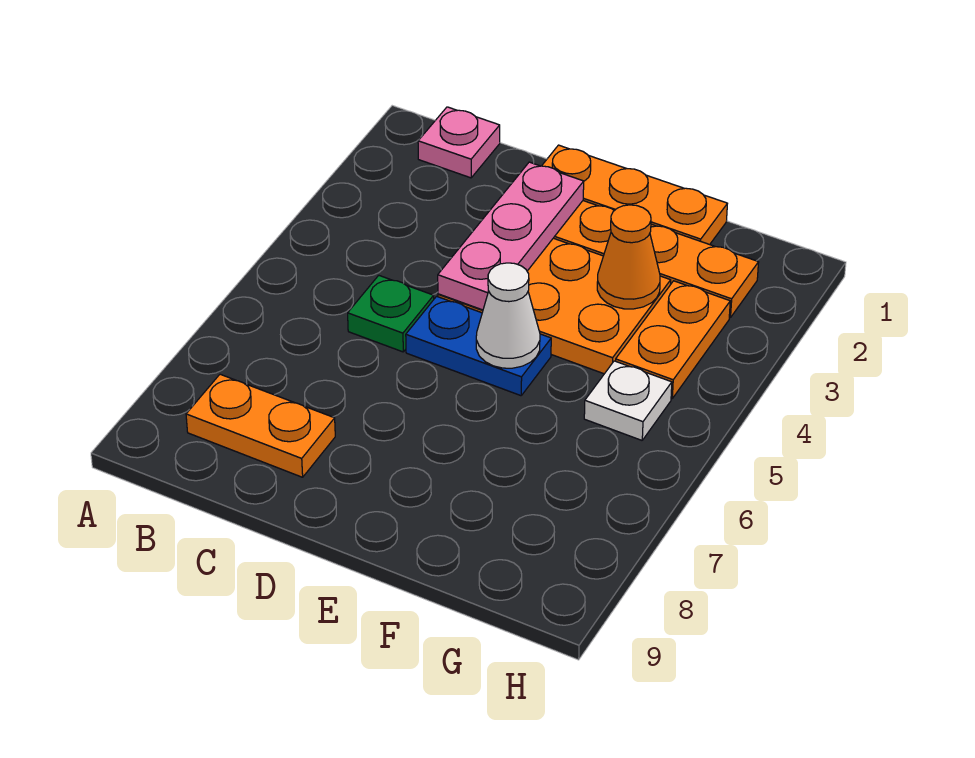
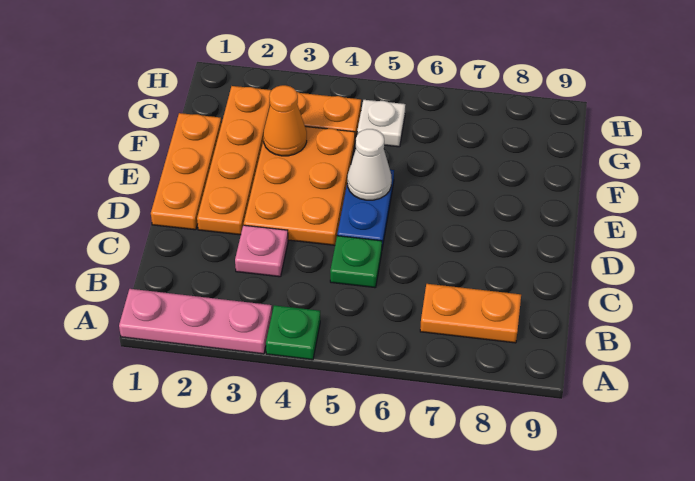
none -> green plate A4 level 1
pink plate B1 level 1 -> pink plate C3 level 1
orange plate B8:C8 level 1 -> orange plate B7:B8 level 1
pink plate D2:D4 level 2 -> pink plate A1:A3 level 1

